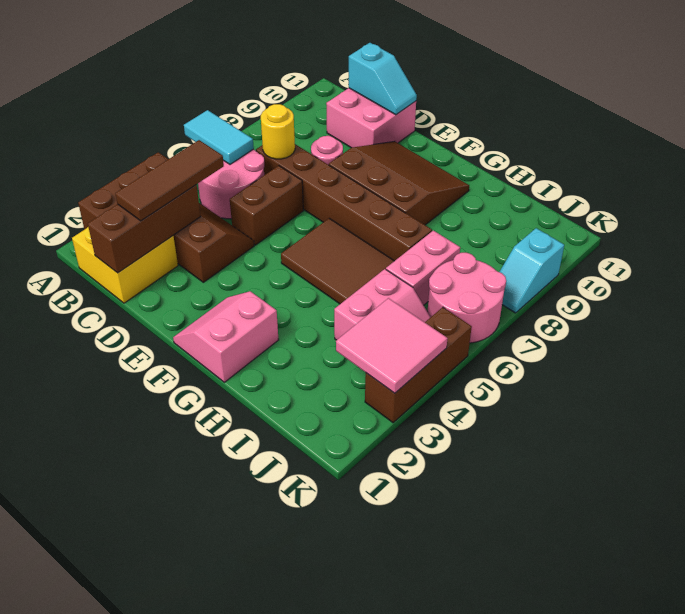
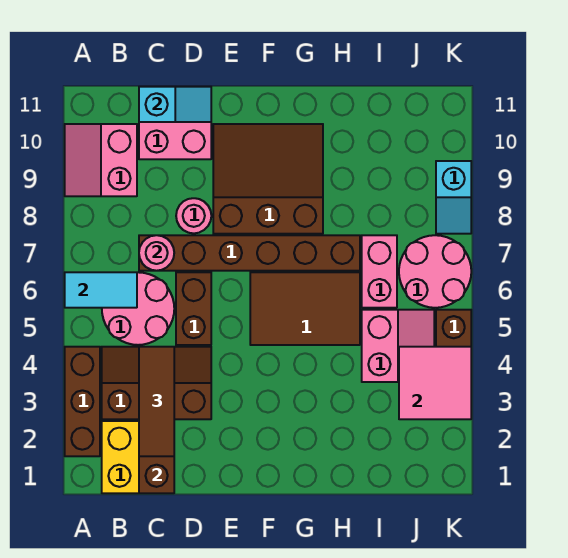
yellow round brick C7 level 2 -> pink round brick C7 level 2
pink slope F1:G2 level 1 top G -> pink slope A9:B10 level 1 top B

